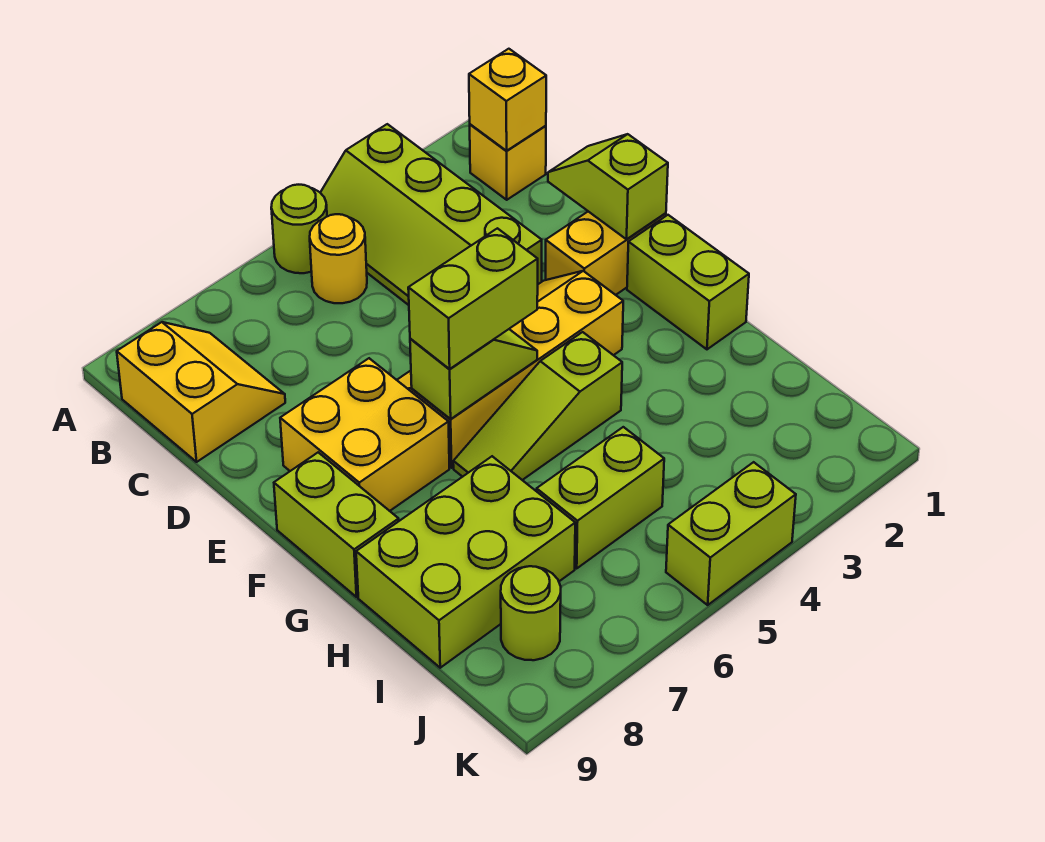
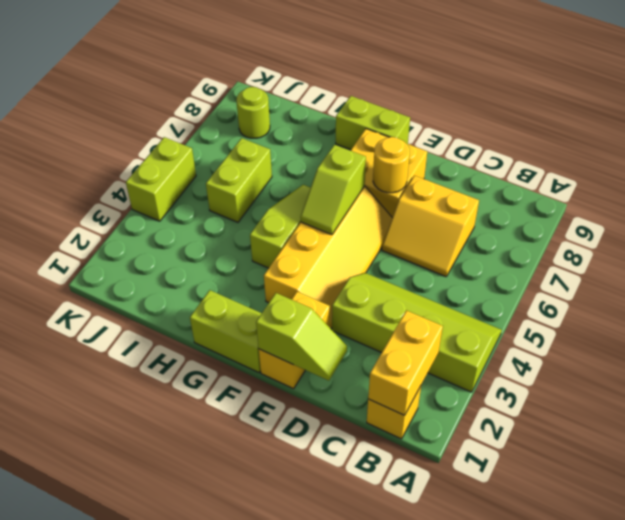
lime round brick A5 level 1 -> none
yellow brick B1 level 2 -> yellow brick B1:B2 level 2
yellow round brick B5 level 1 -> yellow round brick E7 level 2
yellow slope B8:C9 level 1 top 9 -> yellow slope C6:D7 level 1 top 7
lime brick F5:F6 level 3 -> none
lime brick H7:I9 level 1 -> none

